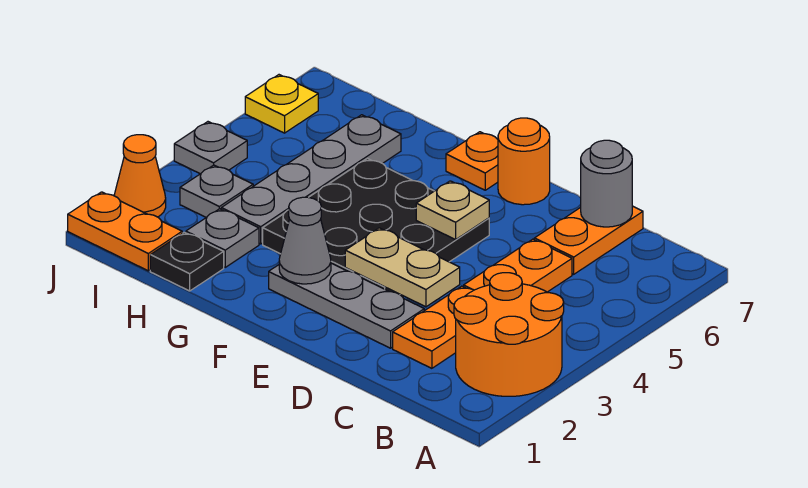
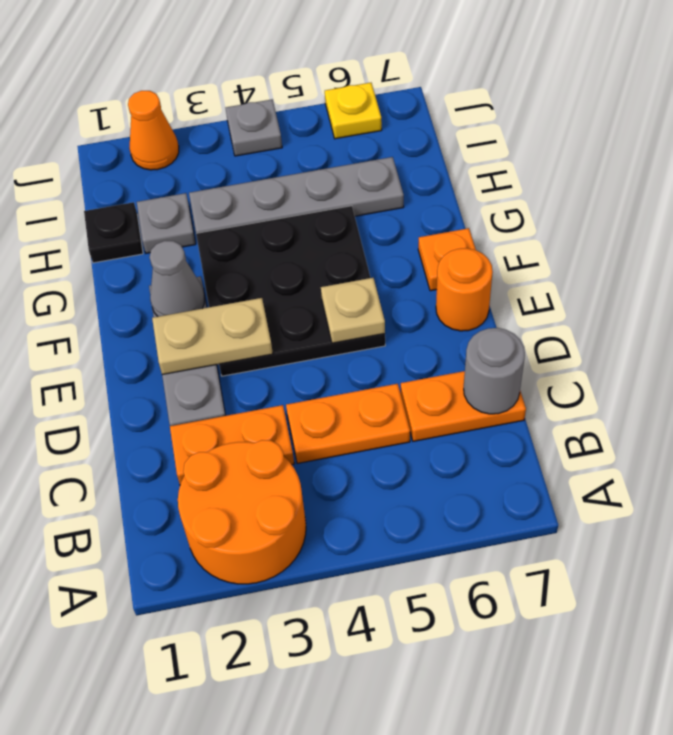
tan plate D3:E3 level 2 -> tan plate E2:E3 level 2
orange plate I1:J1 level 1 -> none
grey plate I3 level 1 -> none

